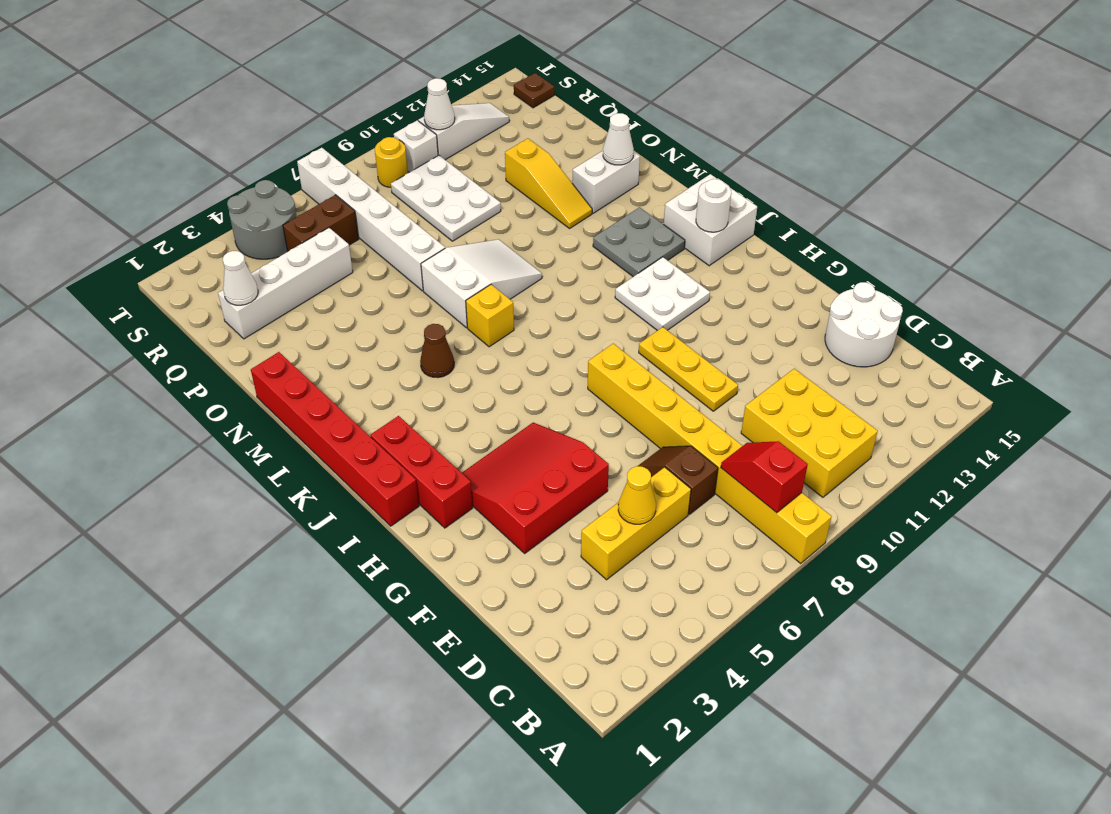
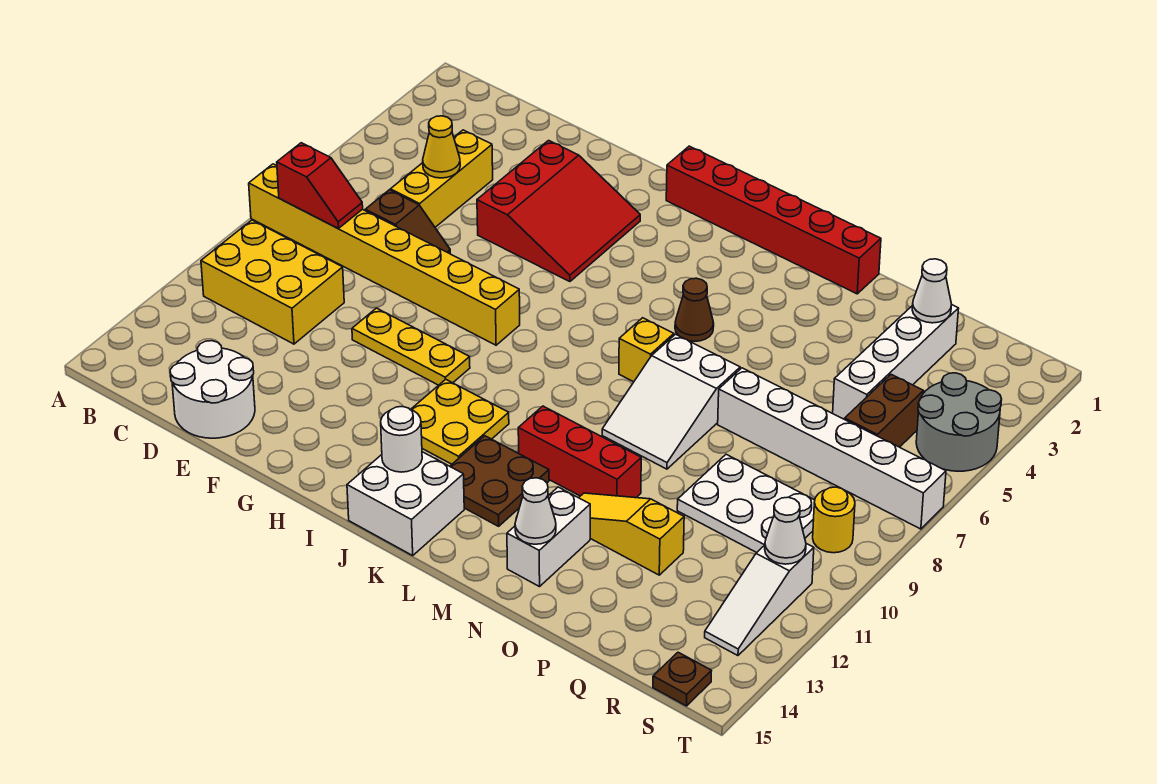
red brick H2:J2 level 1 -> red brick L11:N11 level 1
white plate I11:J12 level 1 -> yellow plate I11:J12 level 1
grey plate K12:L13 level 1 -> brown plate K12:L13 level 1
white brick S10 level 1 -> none

